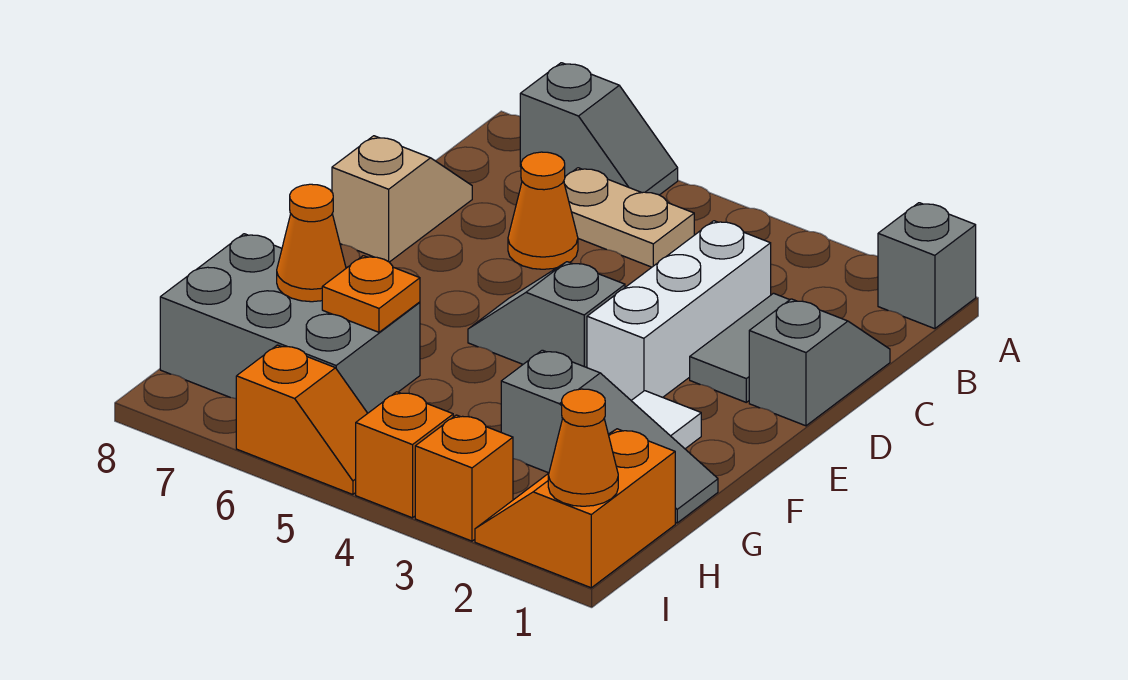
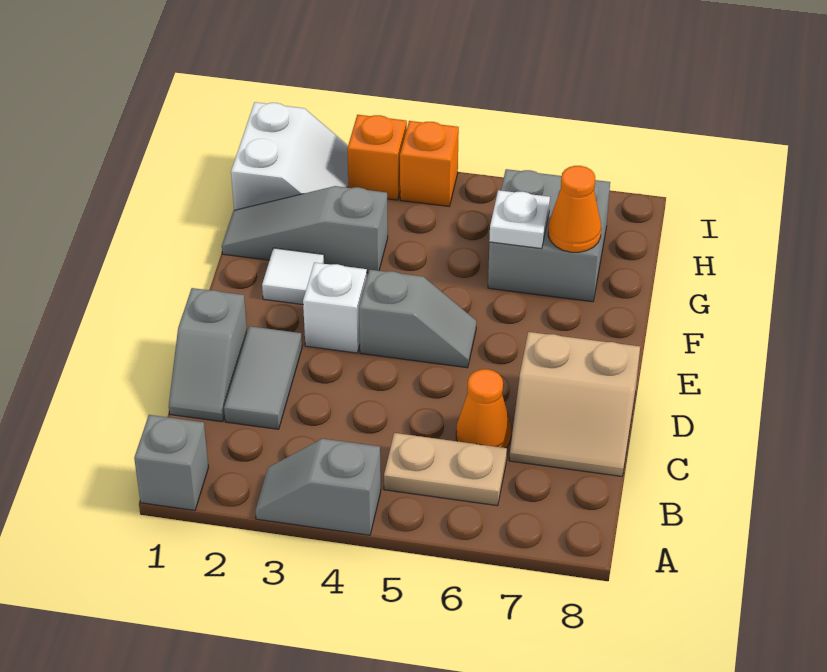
grey slope A6:A7 level 1 top 7 -> grey slope A3:A4 level 1 top 4
white brick C3:E3 level 1 -> white brick E3 level 1
tan slope C8:D8 level 1 top D -> tan slope C7:D8 level 1 top D
grey brick G6:H8 level 1 -> grey brick G6:H7 level 1
orange plate G6 level 2 -> white plate G6 level 2
orange slope H1:I2 level 1 top 1 -> white slope H1:I2 level 1 top 1
orange cone I1 level 2 -> none
orange slope I5:I6 level 1 top 6 -> none

